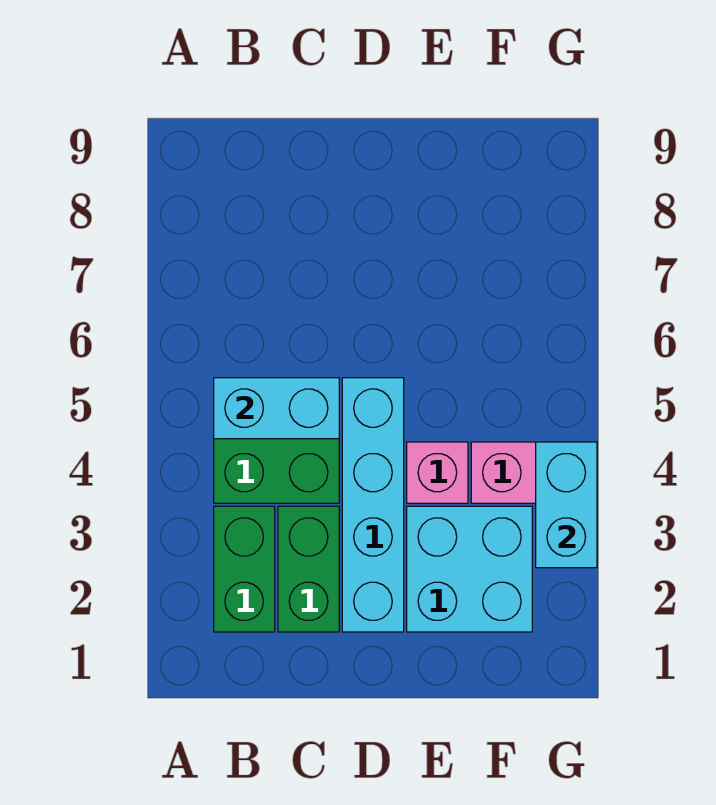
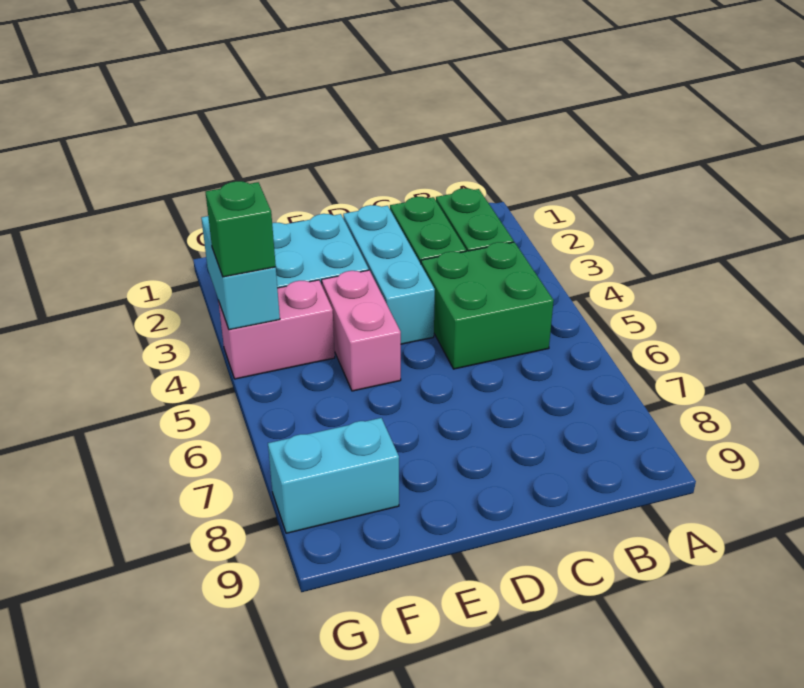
cyan brick B5:C5 level 2 -> cyan brick F8:G8 level 1
cyan brick D2:D5 level 1 -> cyan brick D2:D4 level 1
pink brick E4 level 1 -> pink brick E4:E5 level 1
none -> green brick G4 level 3

